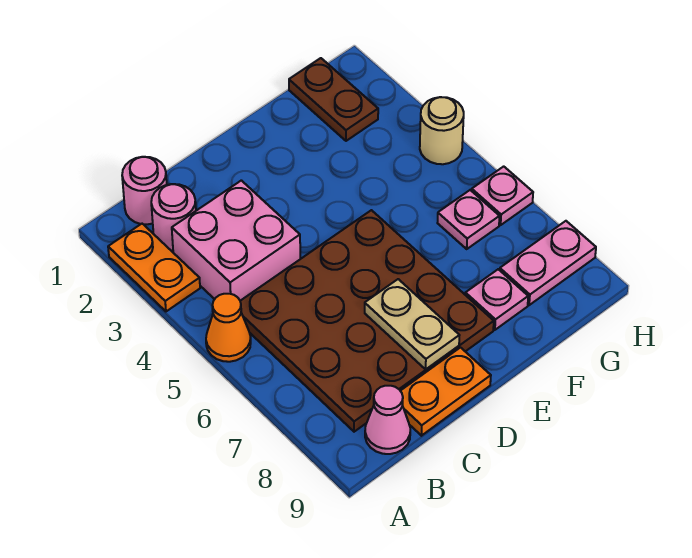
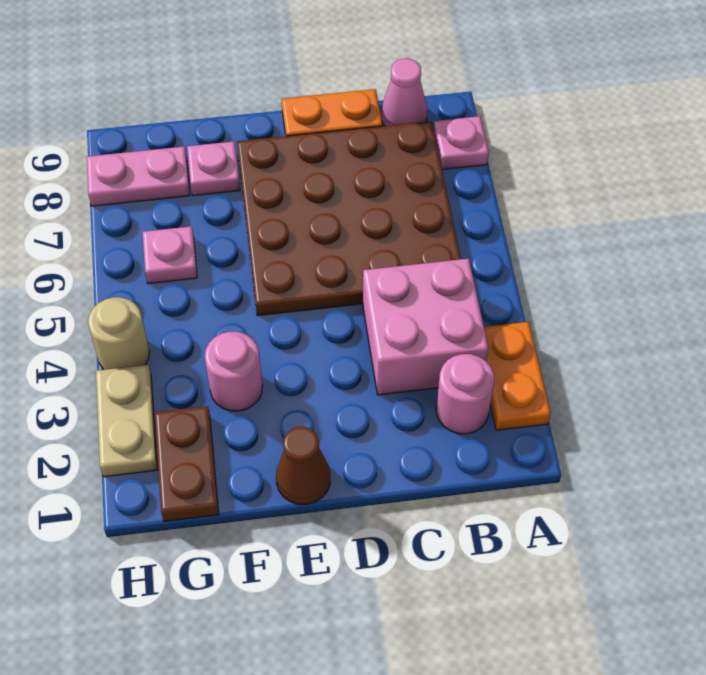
orange cone A5 level 1 -> none
pink round brick B1 level 1 -> pink round brick F3 level 1
tan plate D7:D8 level 2 -> tan plate H2:H3 level 1
none -> brown cone E1 level 1
pink plate H6 level 1 -> pink plate A8 level 1

